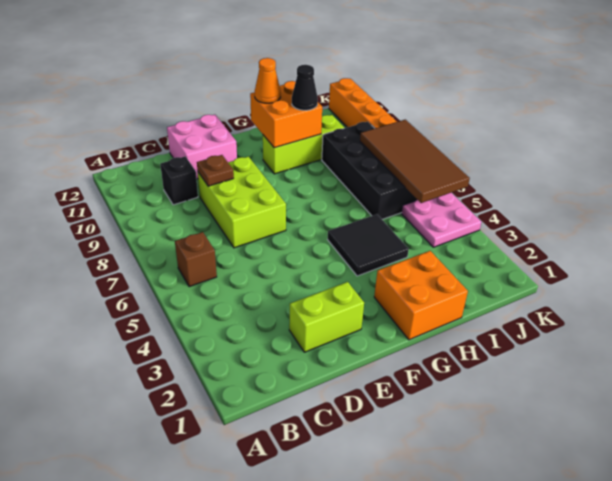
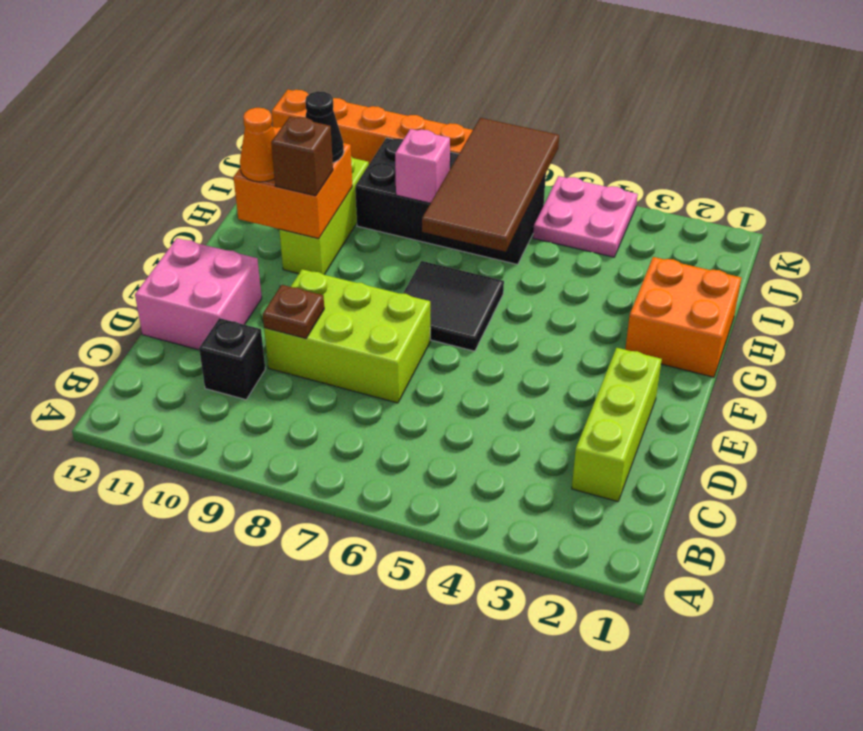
brown brick B6 level 1 -> brown brick G10 level 3
lime brick D2:E2 level 1 -> lime brick C2:E2 level 1
black tile G4:H5 level 1 -> black tile F6:G7 level 1
none -> pink brick I8 level 2
brown tile J5:K8 level 2 -> brown tile H6:K7 level 2

